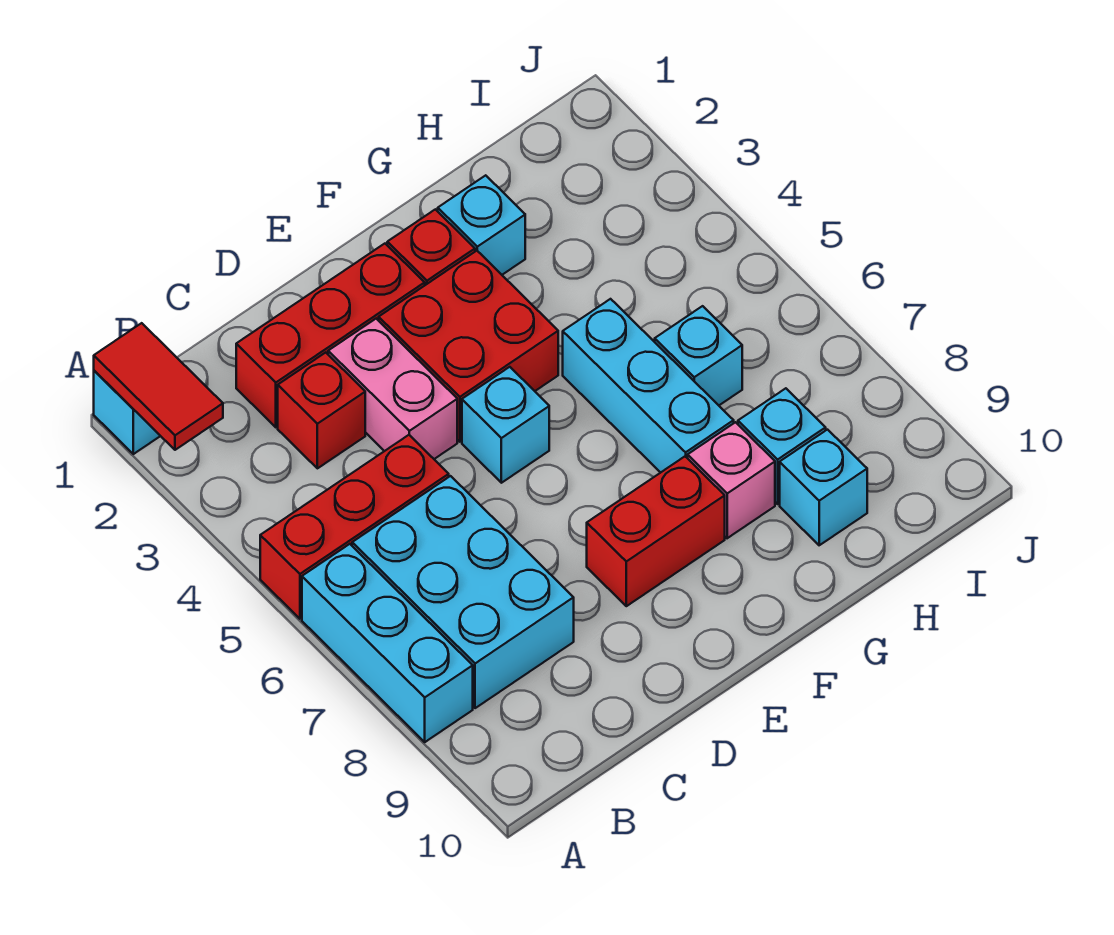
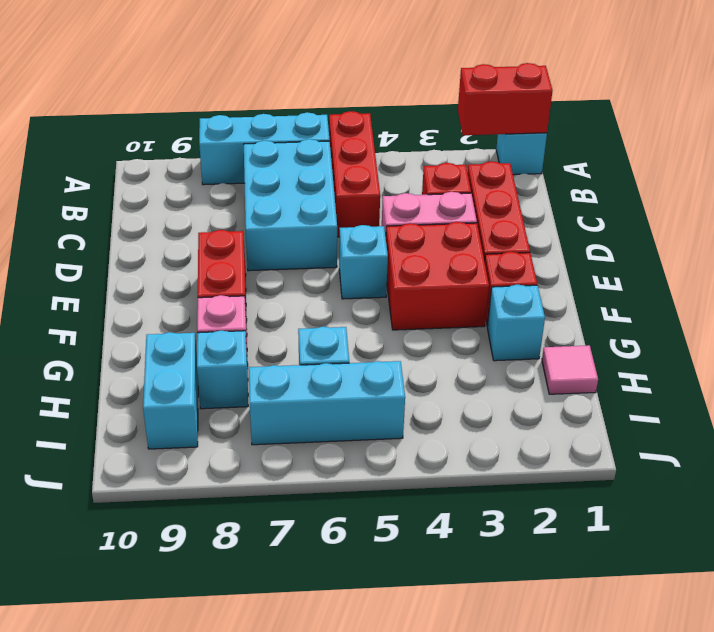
red tile A1:A2 level 2 -> red brick A1:A2 level 2
cyan brick B6:C8 level 1 -> cyan brick B6:D7 level 1
cyan brick G5:G7 level 1 -> cyan brick I5:I7 level 1
none -> pink tile H1 level 1
cyan brick H9 level 1 -> cyan brick H9:I9 level 1

